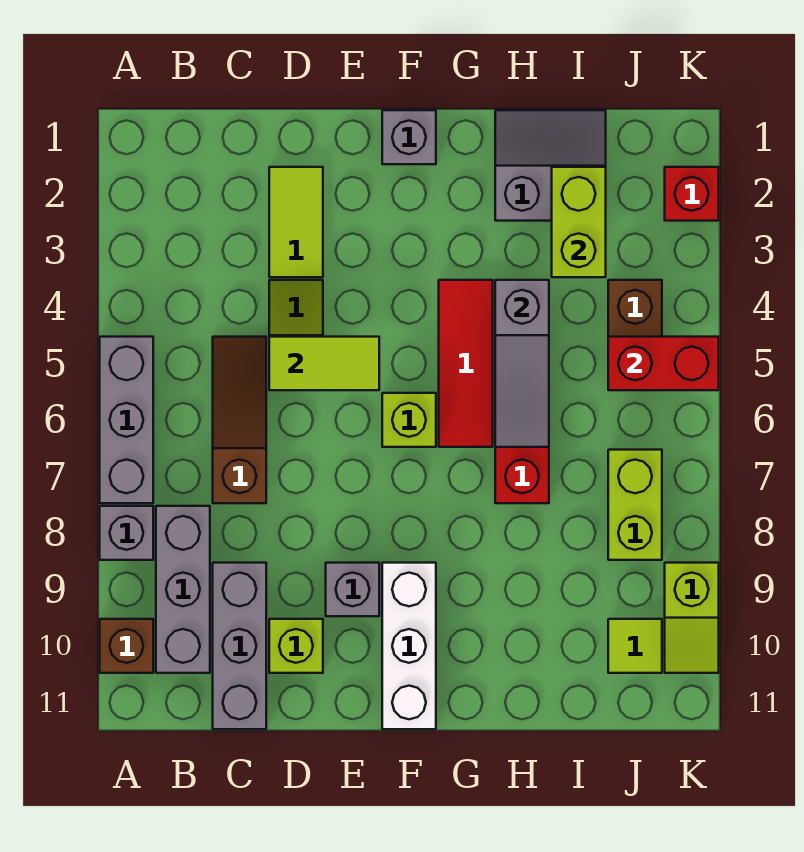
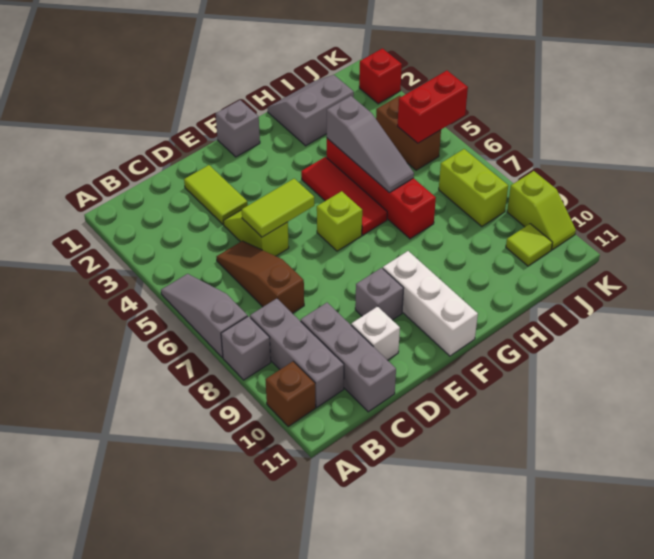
grey brick A5:A7 level 1 -> grey slope A5:A7 level 1 top 7
lime brick D10 level 1 -> white brick D10 level 1
lime brick I2:I3 level 2 -> none

